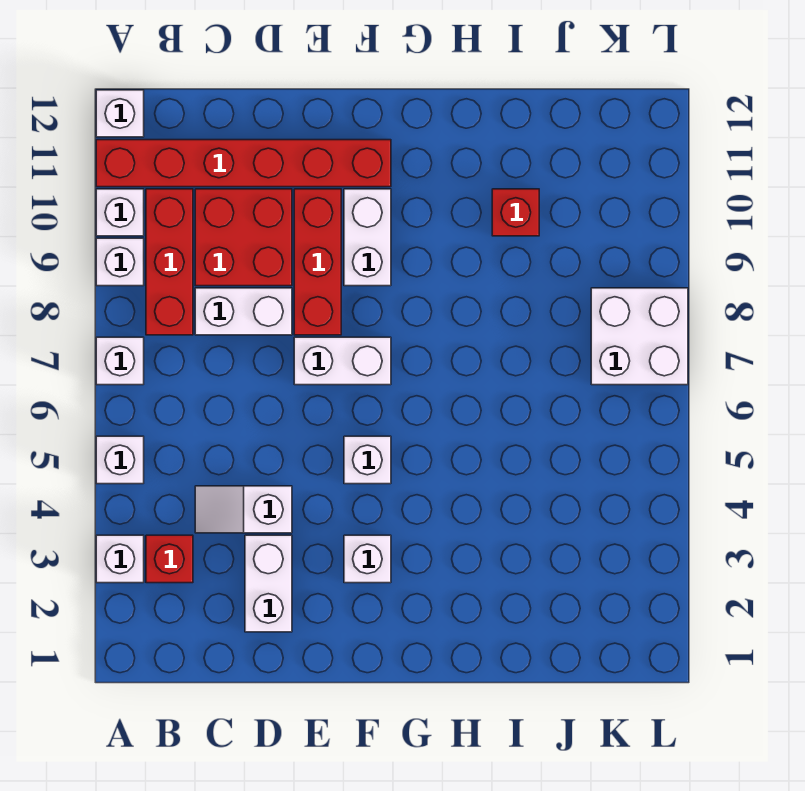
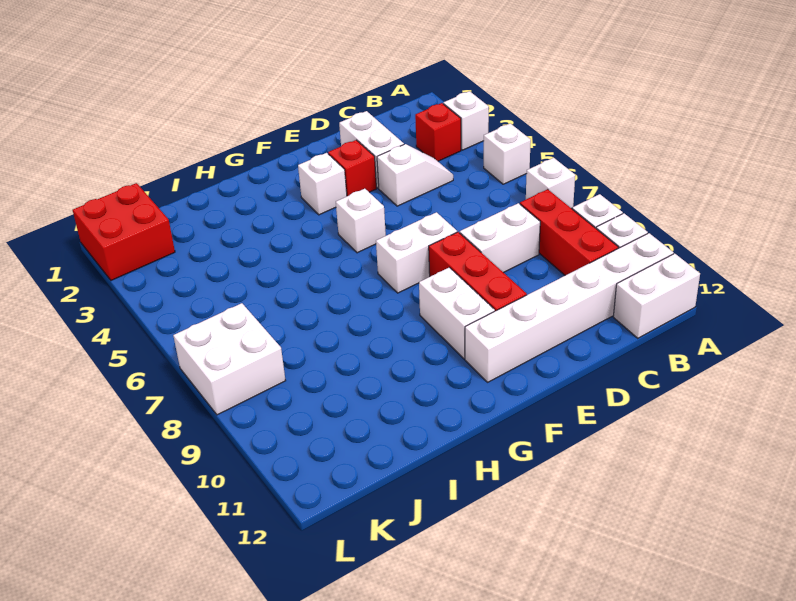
red brick A11:F11 level 1 -> white brick A11:F11 level 1
white brick A12 level 1 -> white brick A12:B12 level 1
red brick C9:D10 level 1 -> red brick K1:L2 level 1
red brick I10 level 1 -> red brick E3 level 1

